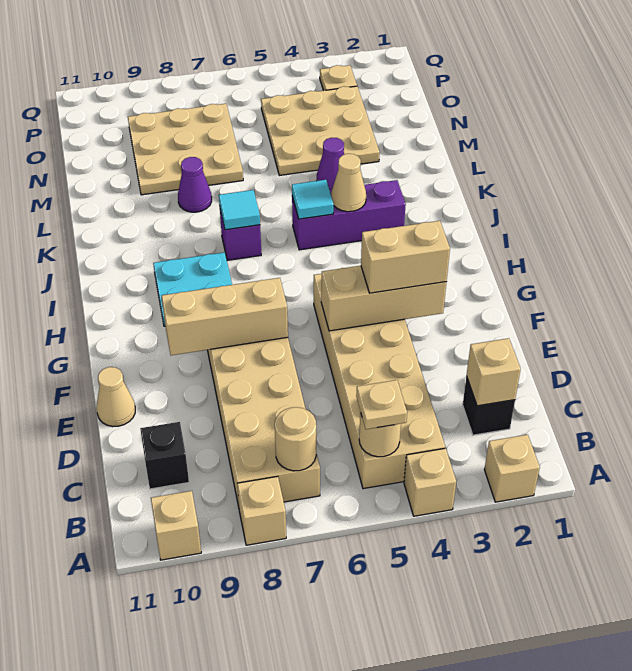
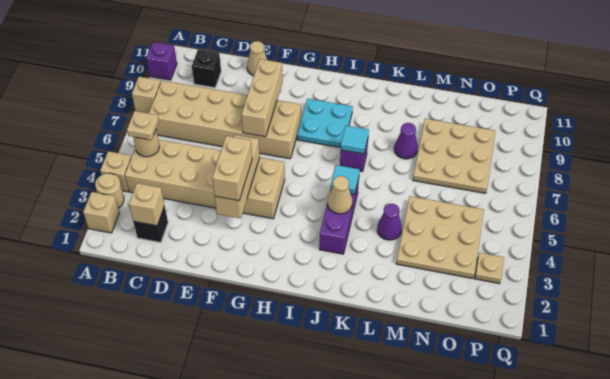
tan brick A10 level 1 -> purple brick A10 level 1
tan round brick B7 level 2 -> tan round brick A3 level 1

